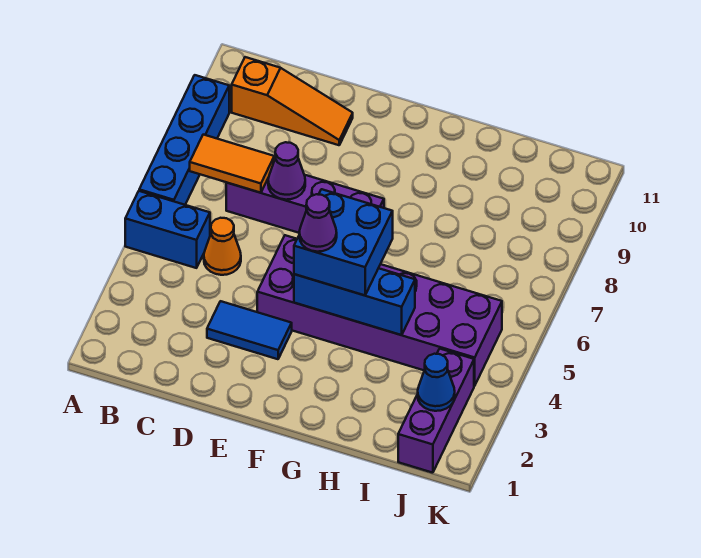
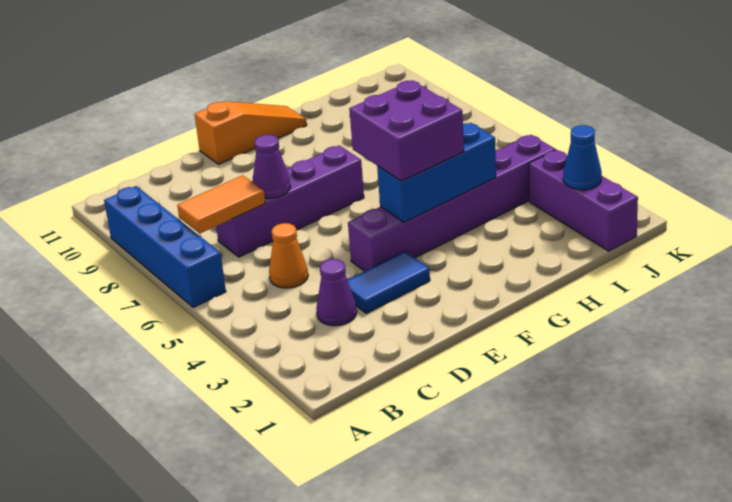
blue brick A5:B5 level 1 -> none
orange slope B10:D10 level 1 top B -> orange slope E11:G11 level 1 top E
purple brick E4:J5 level 1 -> purple brick E4:J4 level 1
blue brick F4:G5 level 3 -> purple brick F4:G5 level 3
purple cone F4 level 4 -> purple cone C3 level 1

